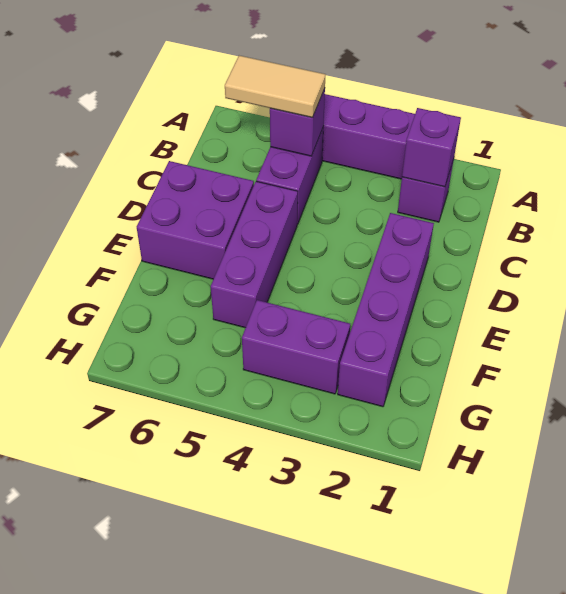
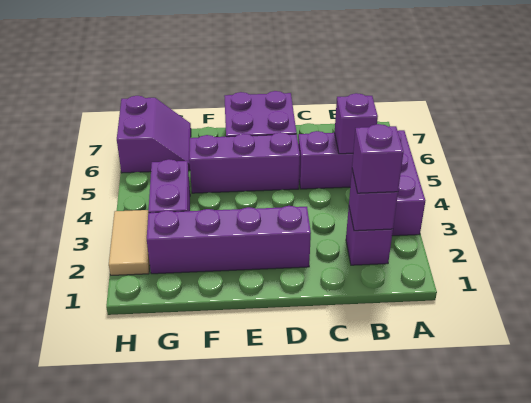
none -> purple brick B2 level 3
tan tile B5:B6 level 3 -> tan tile H2:H3 level 1
none -> purple slope G6:H7 level 1 top H

